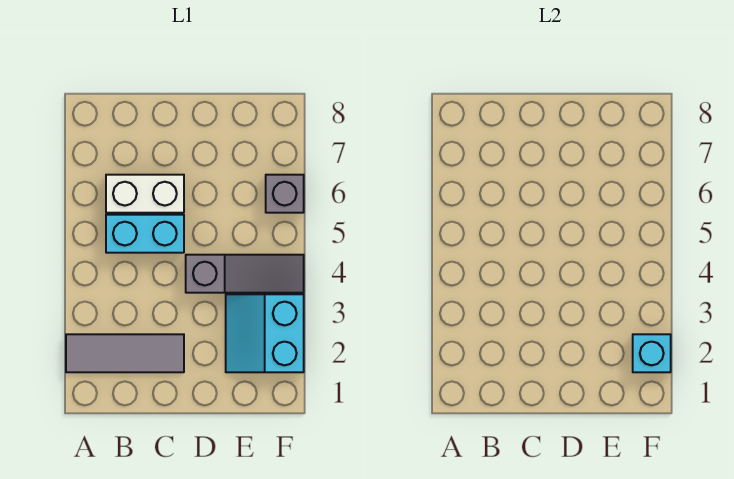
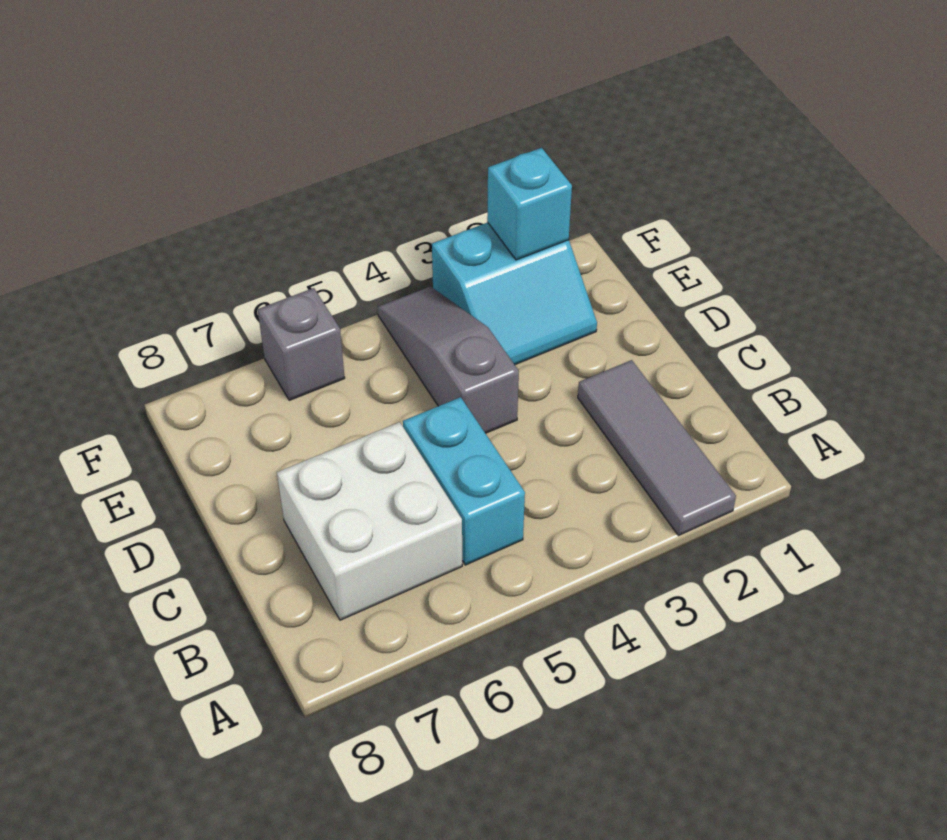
white brick B6:C6 level 1 -> white brick B6:C7 level 1

